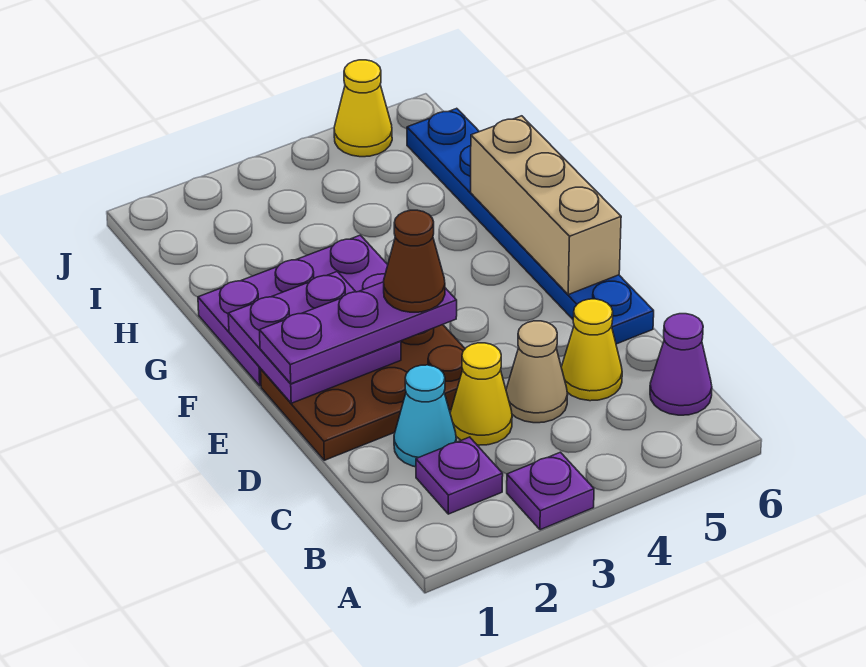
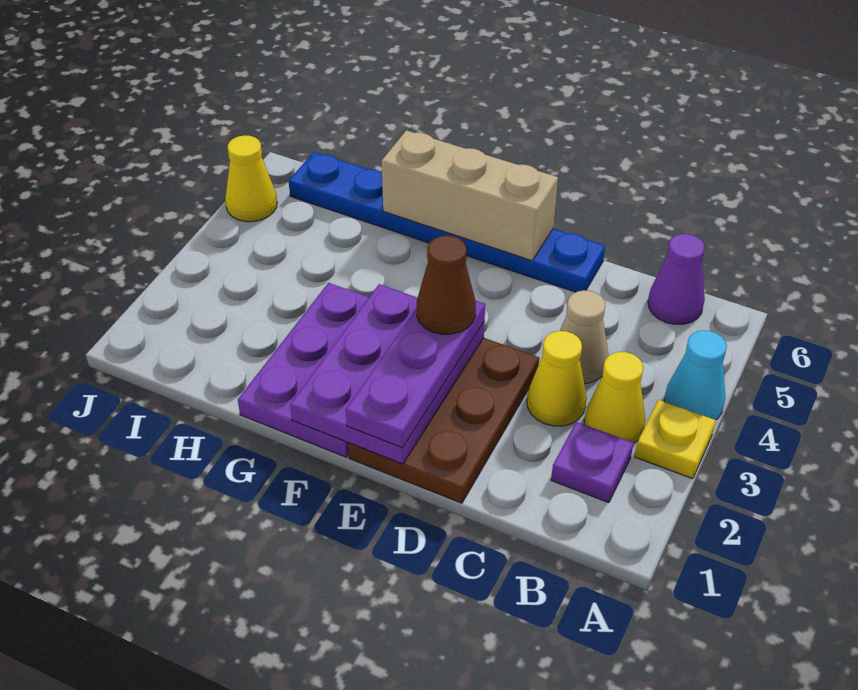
purple plate A3 level 1 -> yellow plate A3 level 1
cyan cone C2 level 1 -> cyan cone A4 level 1
yellow cone C5 level 1 -> yellow cone B3 level 1
purple plate E1:F2 level 2 -> purple plate E1:F3 level 2

